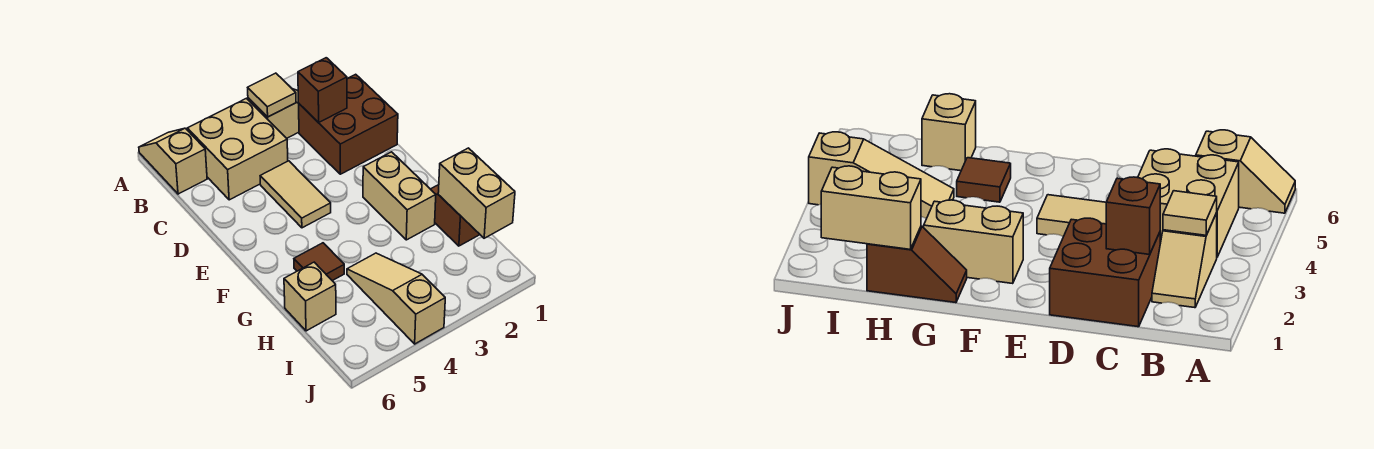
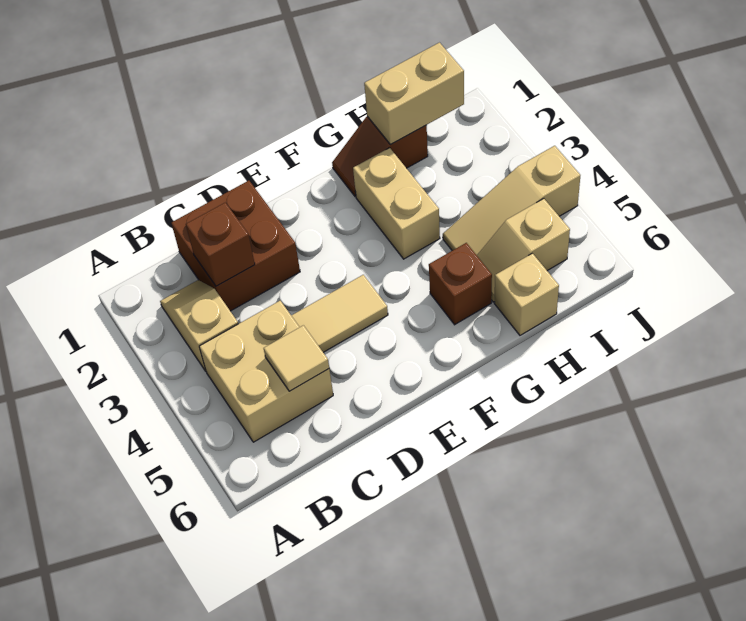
tan slope A6:B6 level 1 top B -> tan slope H5:I5 level 1 top I
tan tile B3 level 2 -> tan tile C5 level 2
tan brick F2:G2 level 1 -> tan brick G2:G3 level 1
brown tile G5 level 1 -> brown brick G5 level 1

